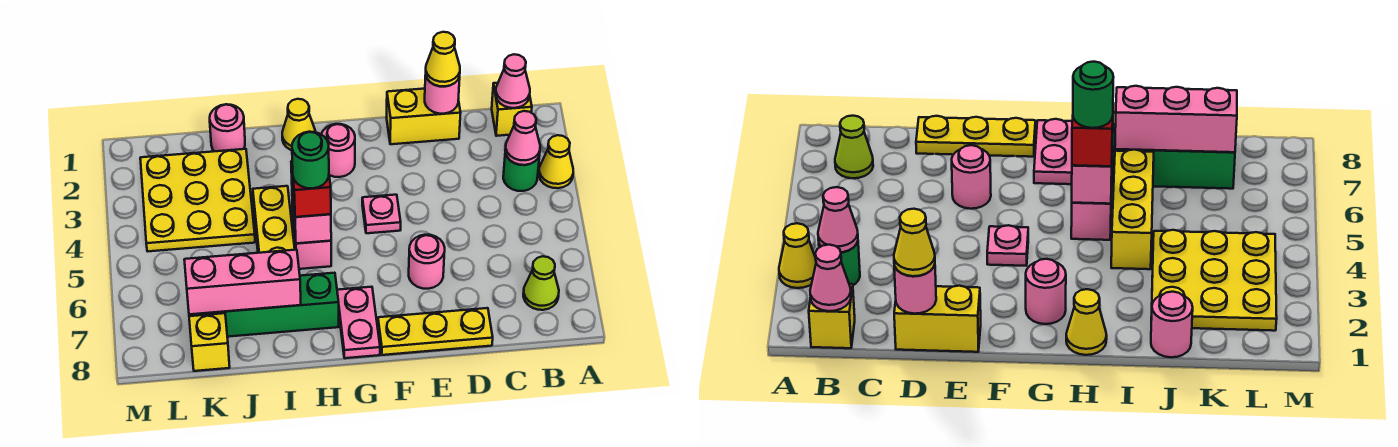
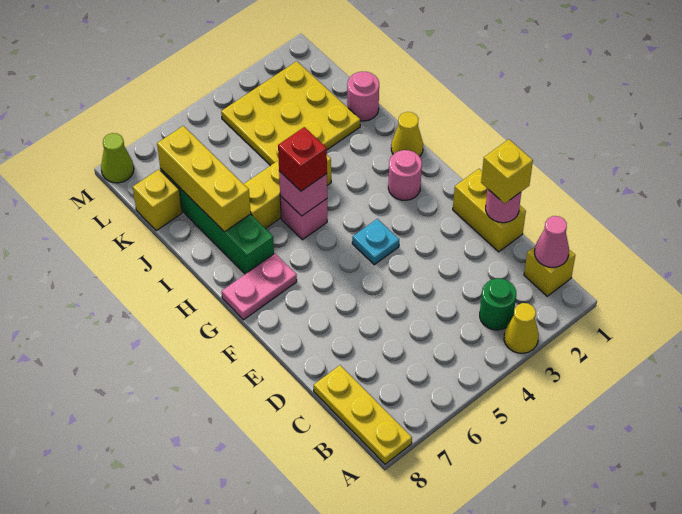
pink cone B3 level 2 -> none
lime cone B7 level 1 -> lime cone M8 level 1
yellow cone D1 level 3 -> yellow brick D1 level 3
yellow plate D8:F8 level 1 -> yellow plate A8:C8 level 1
pink round brick E6 level 1 -> none
pink plate F4 level 1 -> cyan plate F4 level 1
green round brick H5 level 4 -> none
pink brick I7:K7 level 2 -> yellow brick I7:K7 level 2

